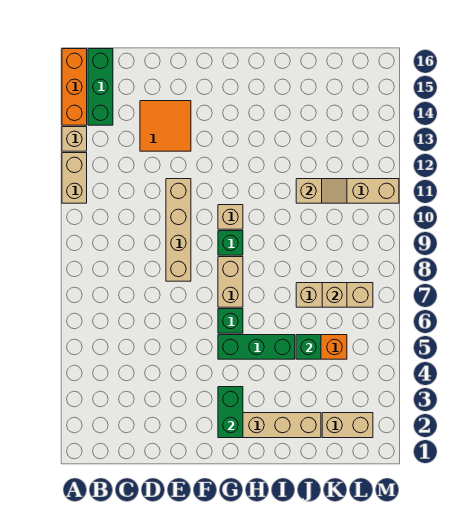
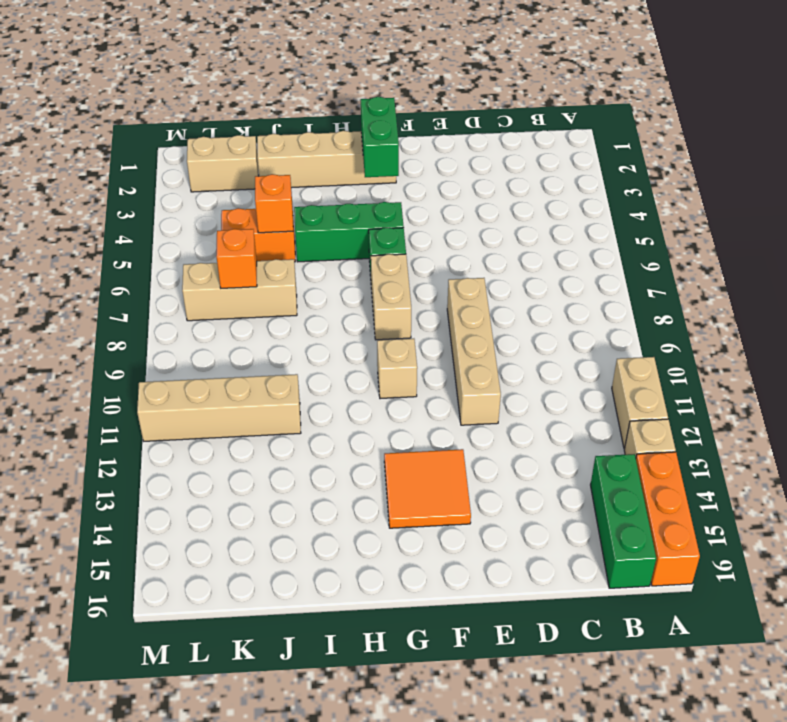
orange tile D13:E14 level 1 -> orange tile F13:G14 level 1
green brick G9 level 1 -> none
green brick J5 level 2 -> orange brick J5 level 2
tan slope J11:K11 level 2 top J -> none
tan brick K7 level 2 -> orange brick K7 level 2

